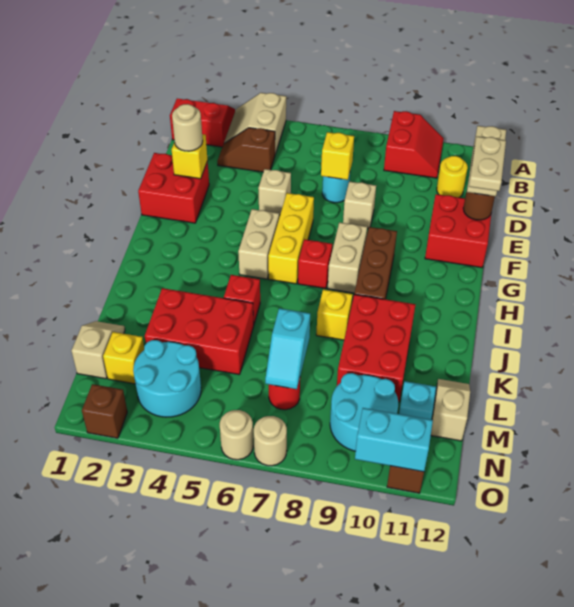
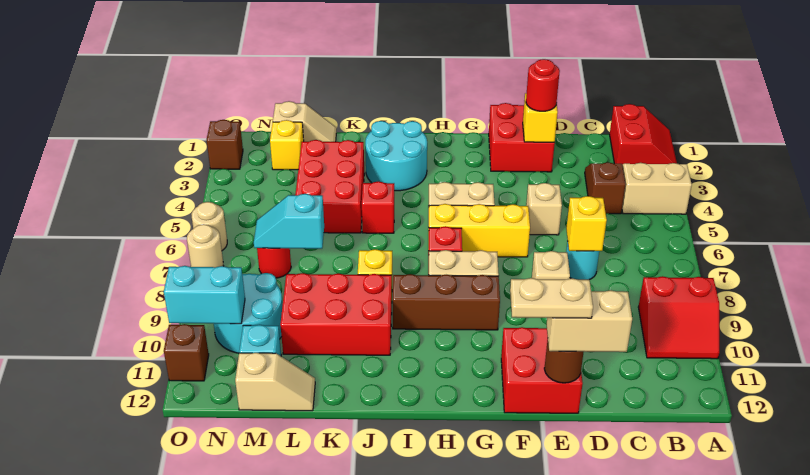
yellow round brick C11 level 1 -> none
tan round brick E2 level 3 -> red round brick E2 level 3
cyan round brick M3:N4 level 1 -> cyan round brick I2:J3 level 1
cyan brick O10:O11 level 2 -> cyan brick N10:O10 level 2

